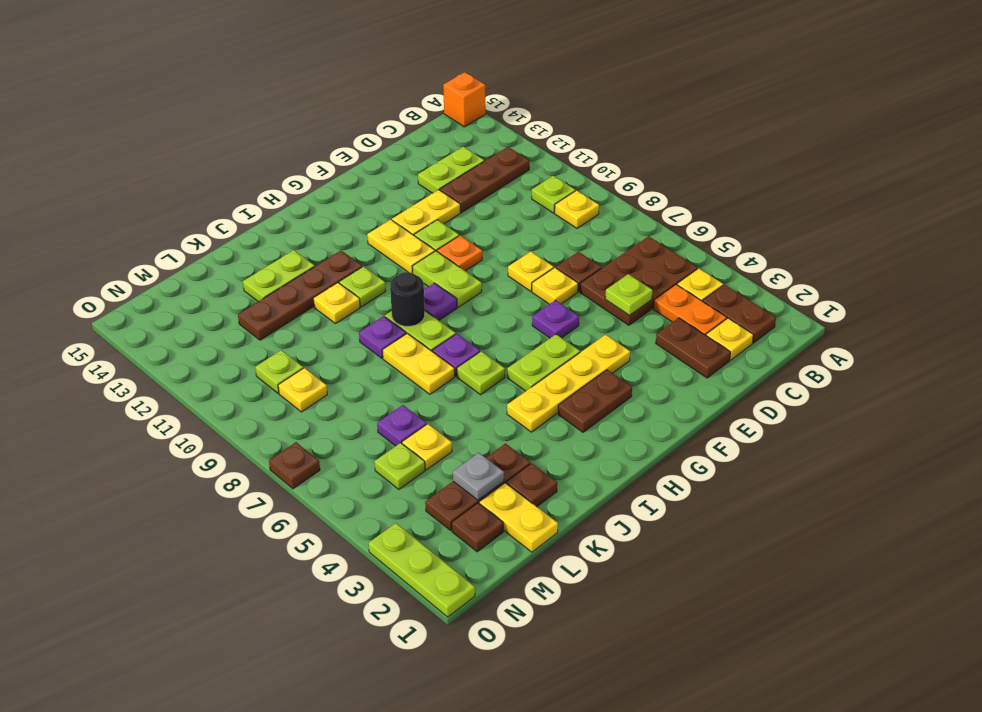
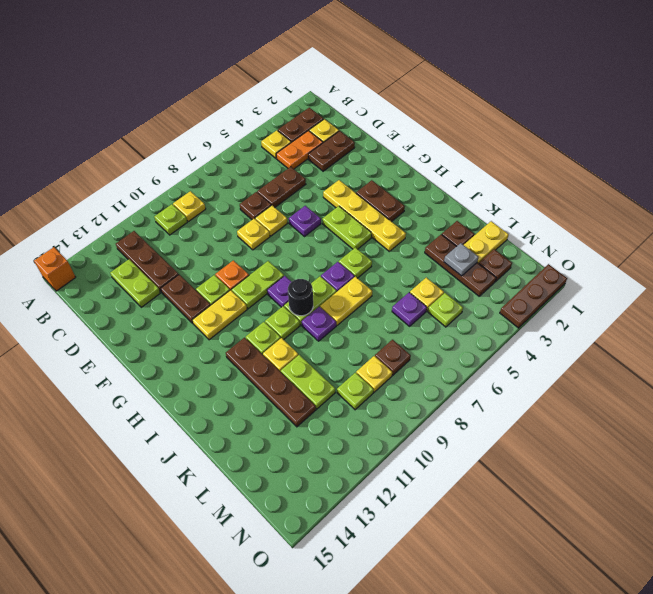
brown plate B5:D6 level 1 -> brown plate D5:D6 level 1
lime plate D5 level 2 -> lime plate I10 level 1
yellow plate E12:F12 level 1 -> brown plate E12:F12 level 1
lime plate J13:K13 level 1 -> lime plate K11:L11 level 1
lime plate O1:O3 level 1 -> brown plate O1:O3 level 1
brown plate O7 level 1 -> brown plate M8 level 1

